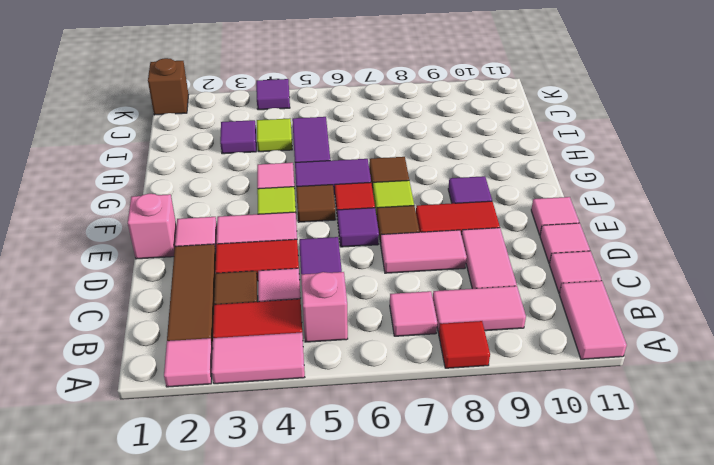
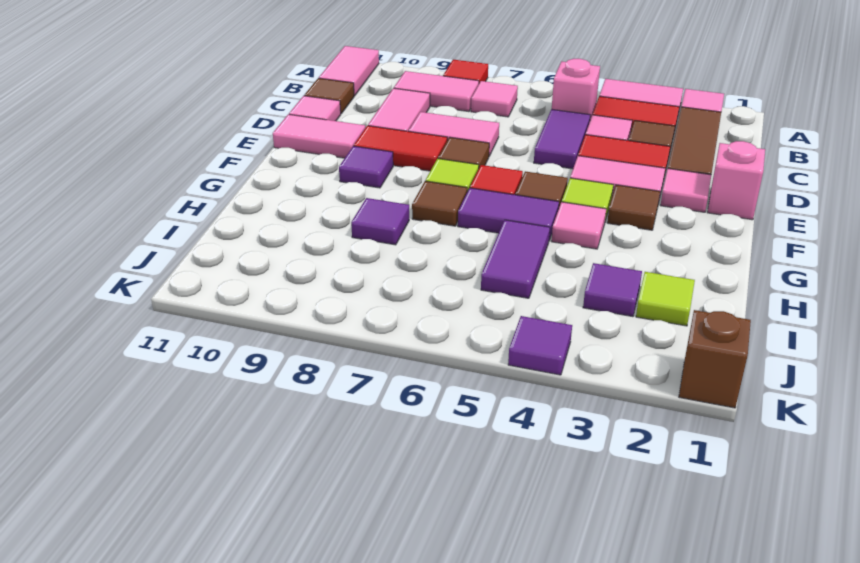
pink tile C11 level 1 -> brown tile C11 level 1
purple tile E6 level 1 -> purple tile H8 level 1
pink tile E11 level 1 -> pink tile E10:E11 level 1
none -> brown tile F3 level 1
lime tile I4 level 1 -> lime tile I2 level 1

